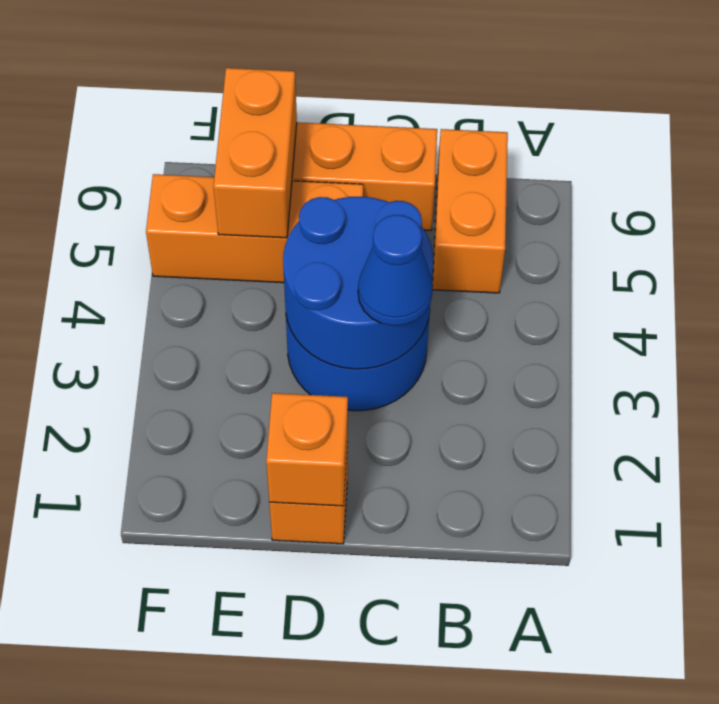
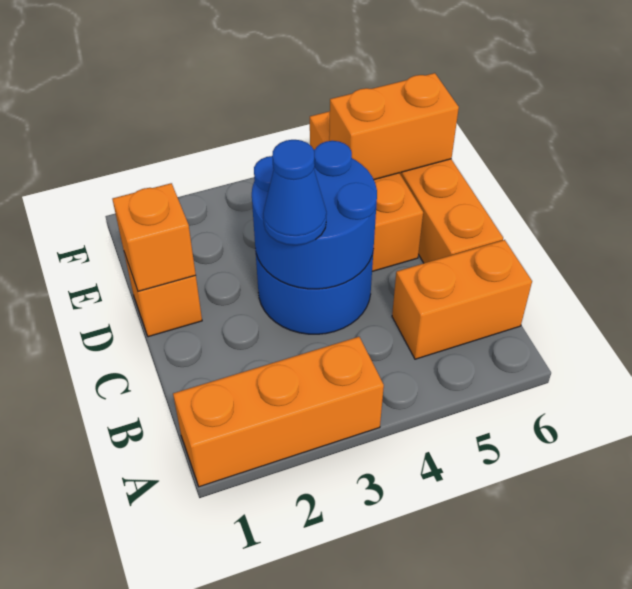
none -> orange brick A1:A3 level 1

